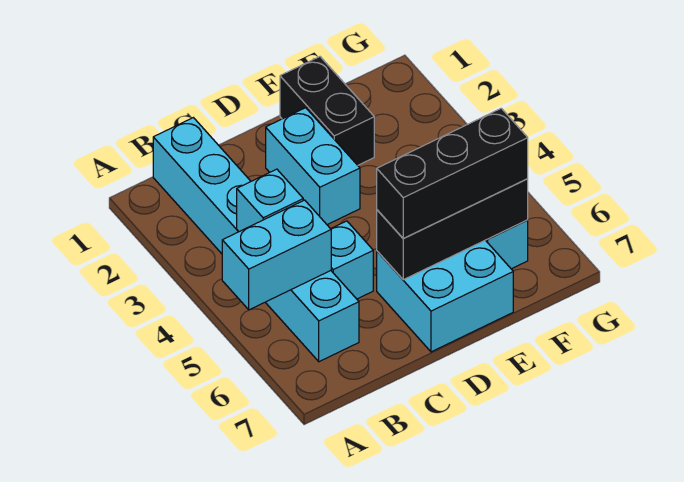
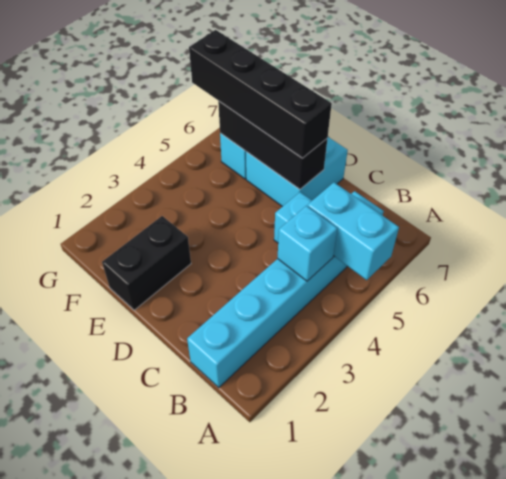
cyan brick D2:D3 level 1 -> none
black brick D6:F6 level 3 -> black brick D6:G6 level 3

